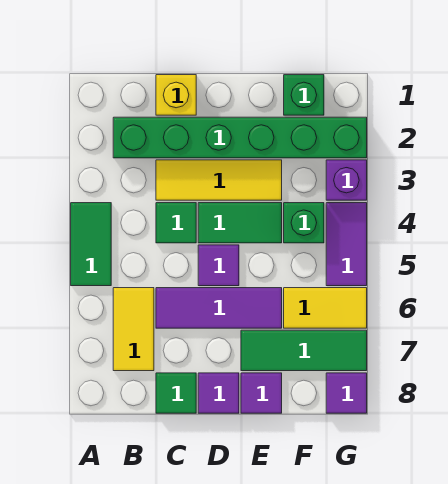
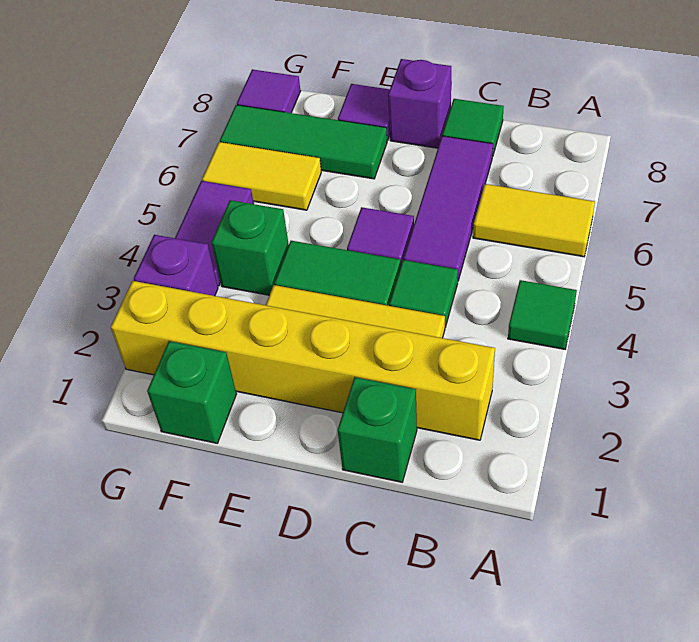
green tile A4:A5 level 1 -> green tile A4 level 1
green brick B2:G2 level 1 -> yellow brick B2:G2 level 1
yellow tile B6:B7 level 1 -> yellow tile A6:B6 level 1
yellow brick C1 level 1 -> green brick C1 level 1
purple tile C6:E6 level 1 -> purple tile C5:C7 level 1
purple tile D8 level 1 -> purple brick D8 level 1

